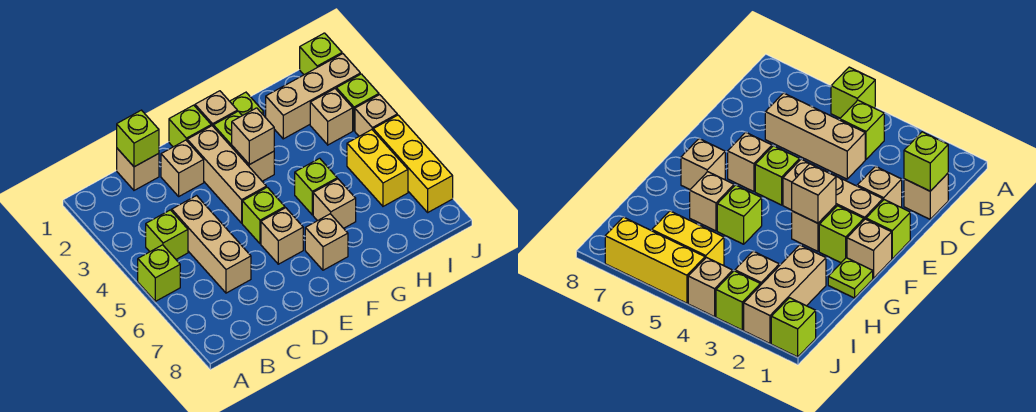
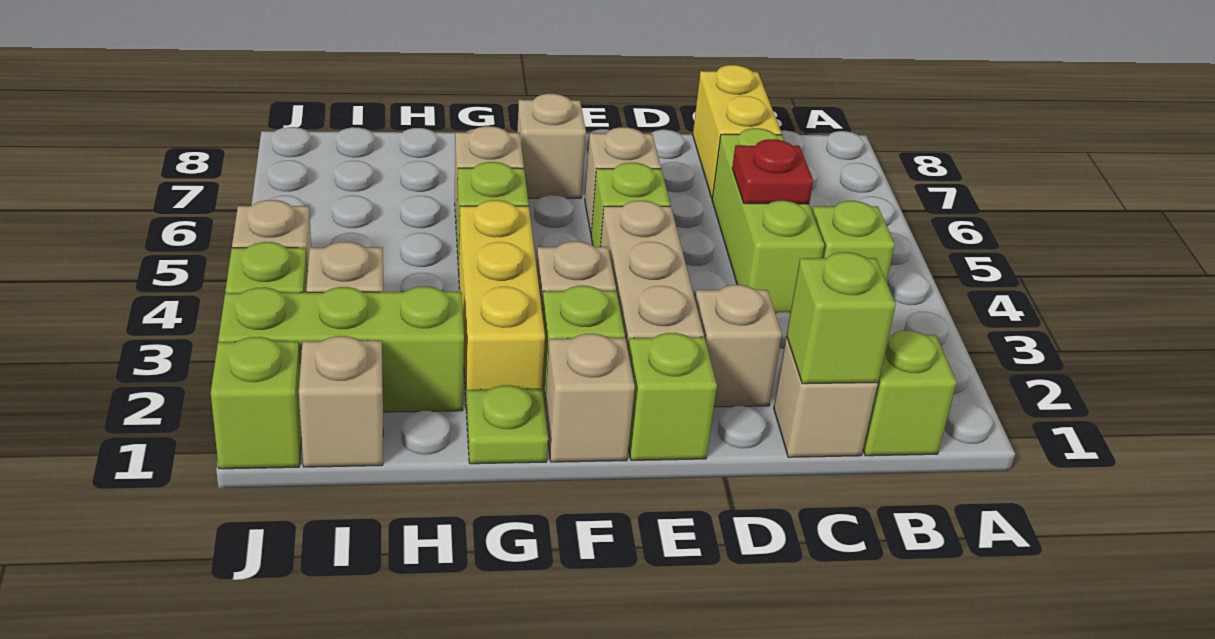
lime brick A5 level 1 -> lime brick B1 level 1
tan brick C4:C6 level 1 -> lime brick C4:C6 level 1
none -> red plate C5 level 2
tan brick F3 level 2 -> tan brick I1 level 1
tan brick H2:J2 level 1 -> lime brick H2:J2 level 1
yellow brick I5:I6 level 1 -> yellow brick C7:C8 level 1
yellow brick J5:J7 level 1 -> yellow brick G2:G4 level 1

